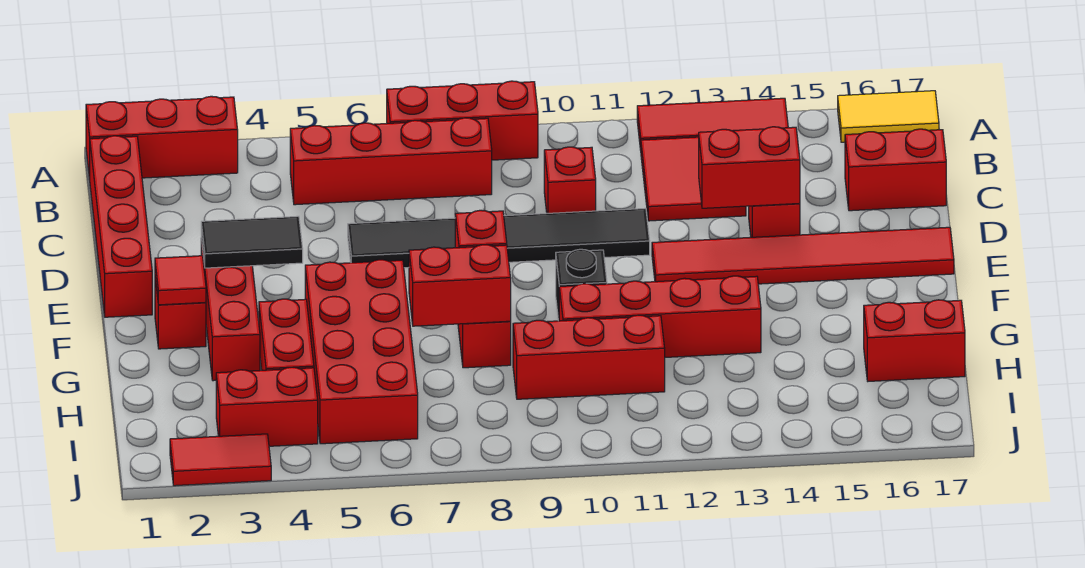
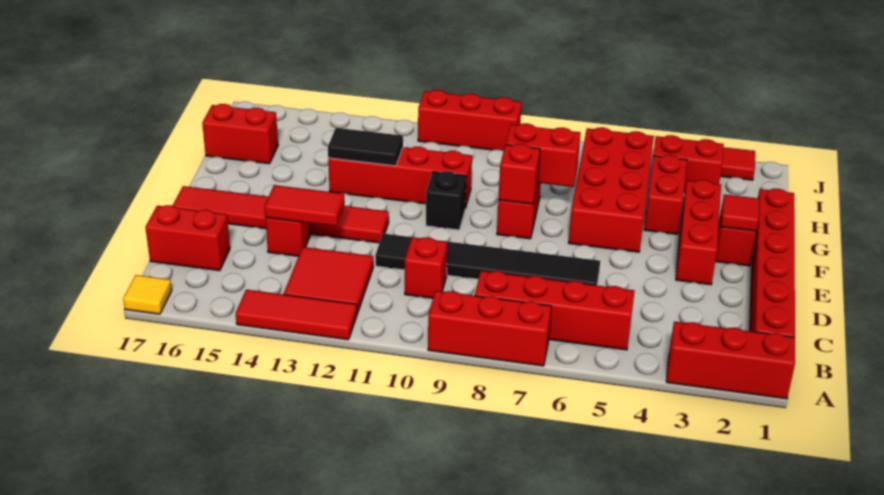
yellow tile A16:A17 level 1 -> yellow tile A17 level 1
red brick B1:E1 level 1 -> red brick B1:G1 level 1
red brick D13:D14 level 2 -> red tile D13:D14 level 2
black tile E3:E4 level 2 -> black tile G12:G13 level 2
red brick H9:H11 level 1 -> red brick J9:J11 level 1

